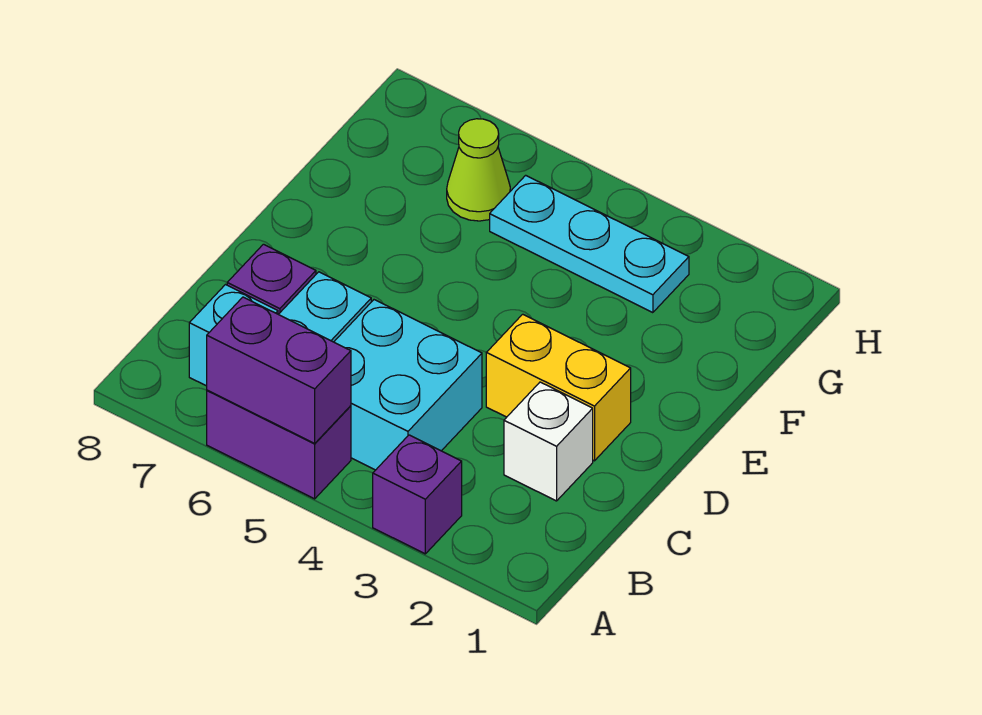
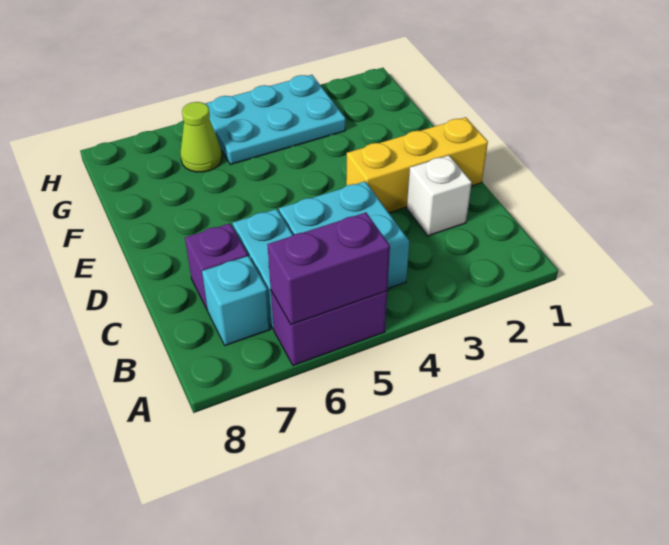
purple brick A3 level 1 -> none
yellow brick D2:D3 level 1 -> yellow brick D1:D3 level 1
cyan plate G3:G5 level 1 -> cyan plate G3:H5 level 1

